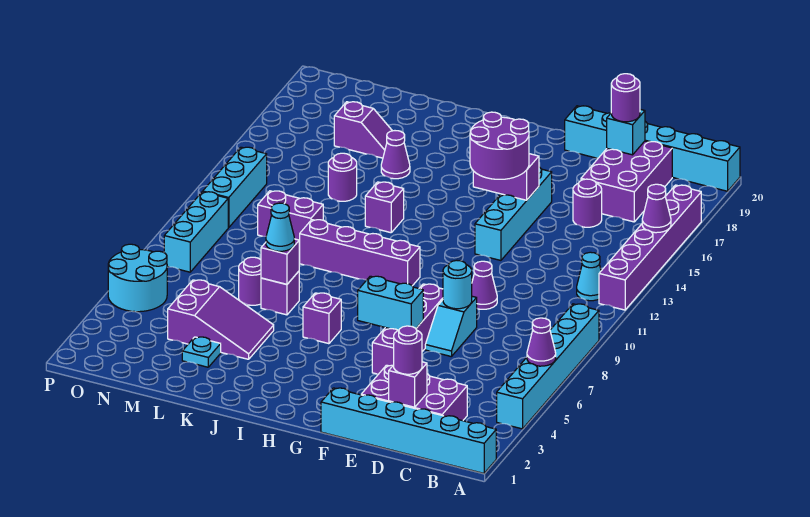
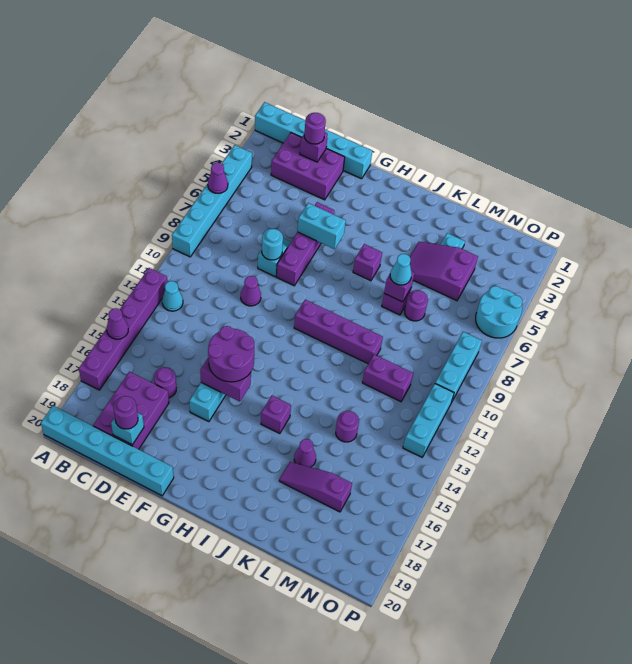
purple brick J13 level 1 -> purple brick I15 level 1
purple slope L17:M17 level 1 top M -> purple slope K17:M17 level 1 top M

